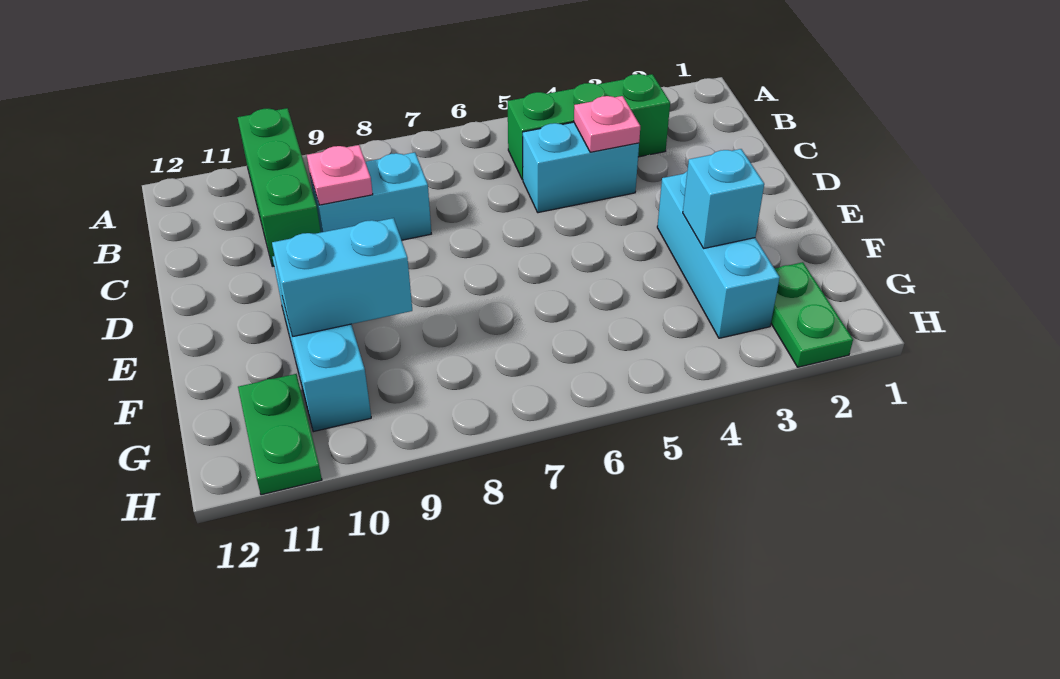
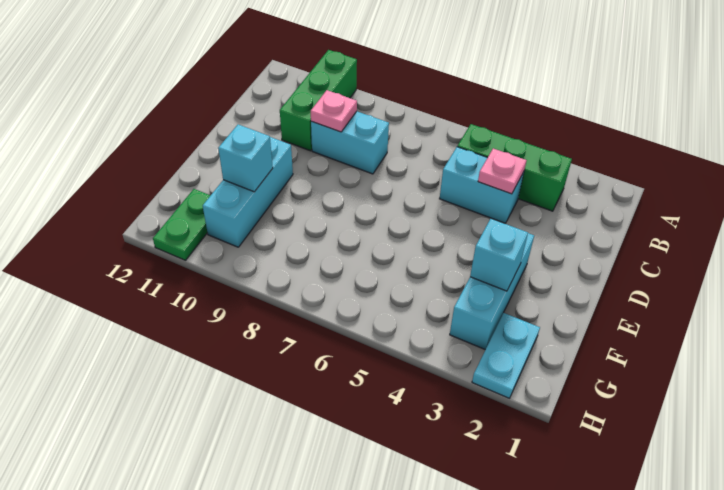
cyan brick F9:F10 level 2 -> cyan brick F10 level 2
green plate G2:H2 level 1 -> cyan plate G2:H2 level 1

